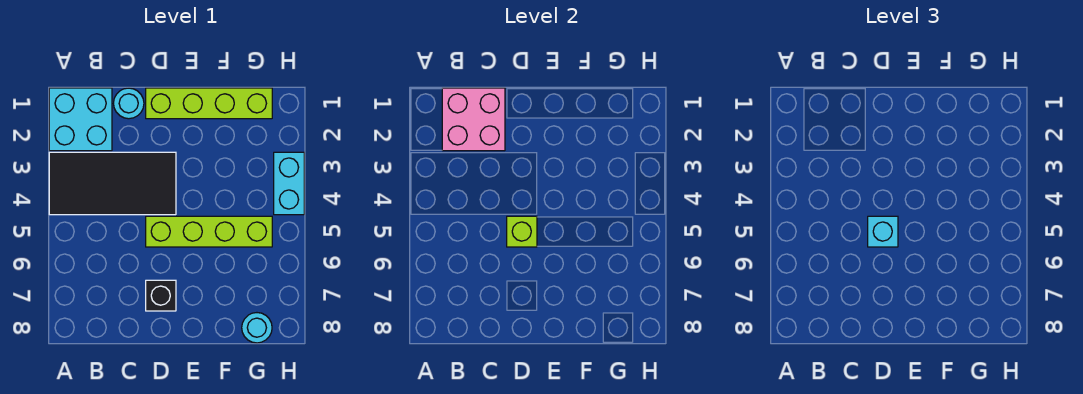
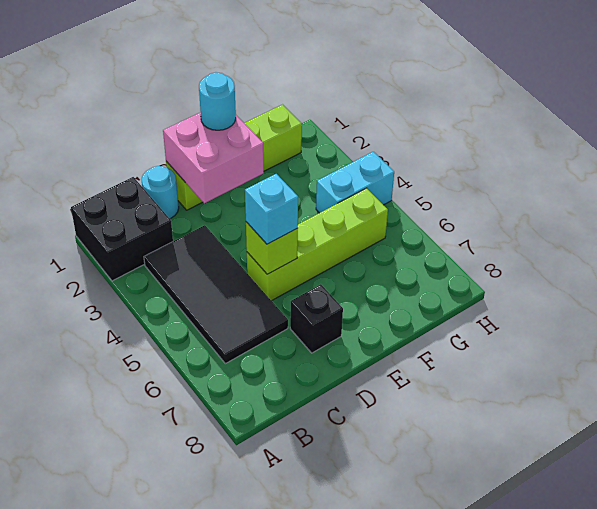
cyan brick A1:B2 level 1 -> black brick A1:B2 level 1
black tile A3:D4 level 1 -> black tile B3:C6 level 1
pink brick B1:C2 level 2 -> pink brick D1:E2 level 2
cyan round brick G8 level 1 -> cyan round brick E1 level 3
cyan brick H3:H4 level 1 -> cyan brick G4:H4 level 1

